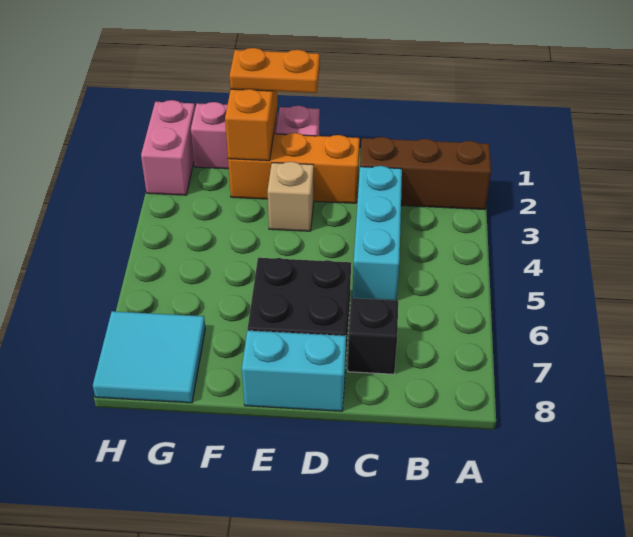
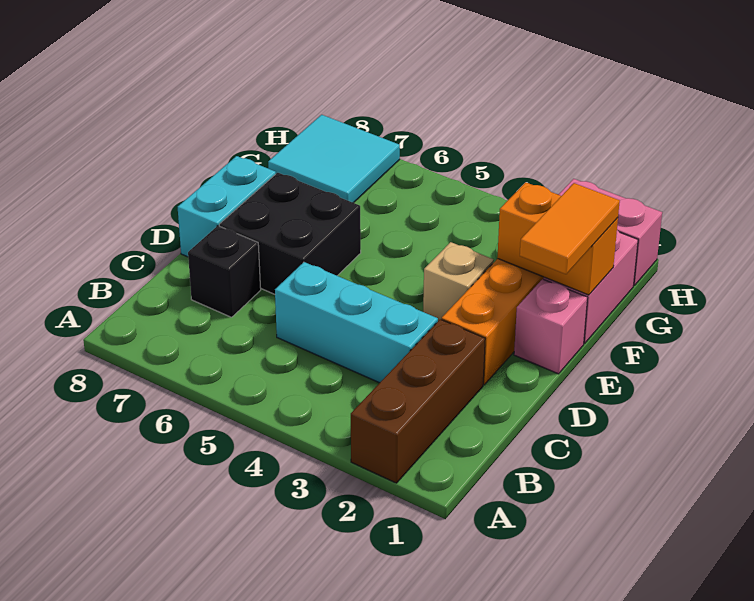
orange plate E1:F1 level 3 -> orange tile E1:F1 level 3

